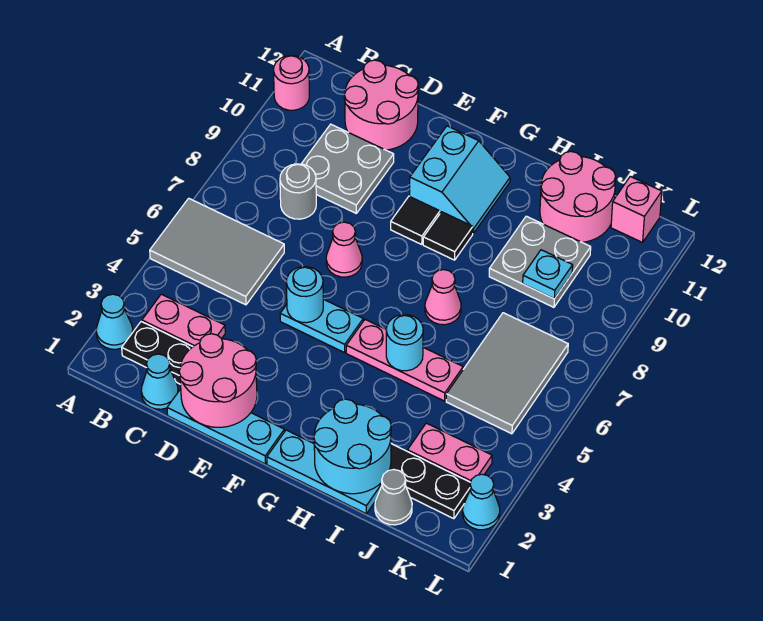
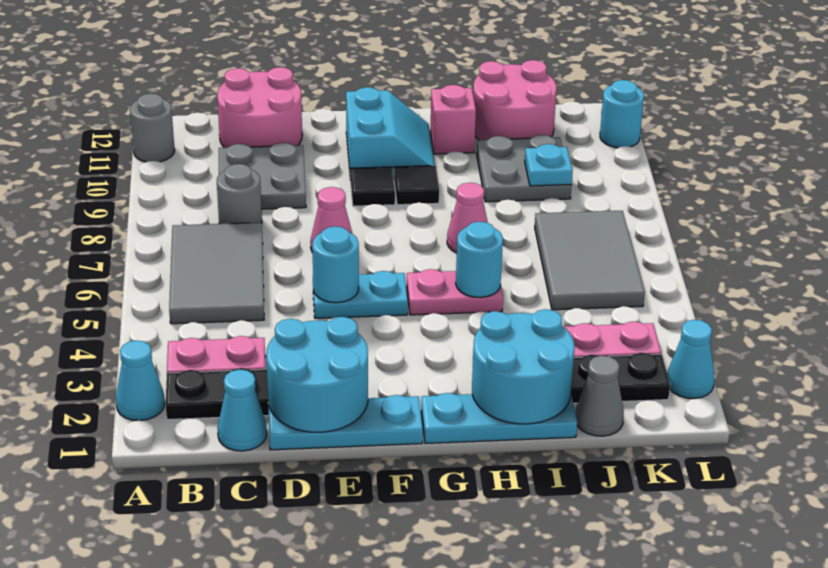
grey tile A5:C6 level 1 -> grey tile B5:C7 level 1
pink round brick A11 level 1 -> grey round brick A11 level 1
pink round brick D1:E2 level 2 -> cyan round brick D1:E2 level 2
pink plate G5:I5 level 1 -> pink plate G5:H5 level 1
pink brick K12 level 1 -> pink brick H11 level 1
none -> cyan round brick L11 level 1

